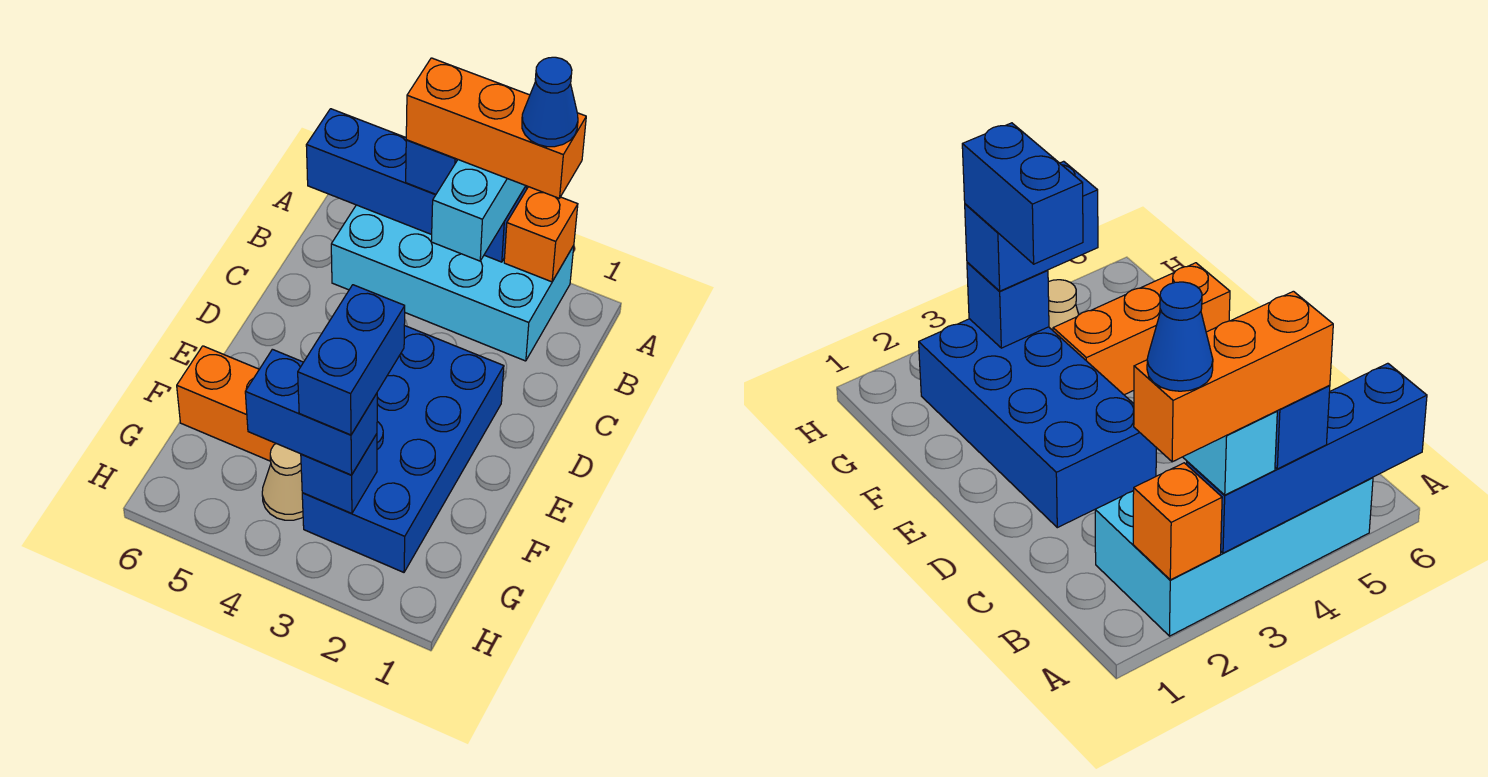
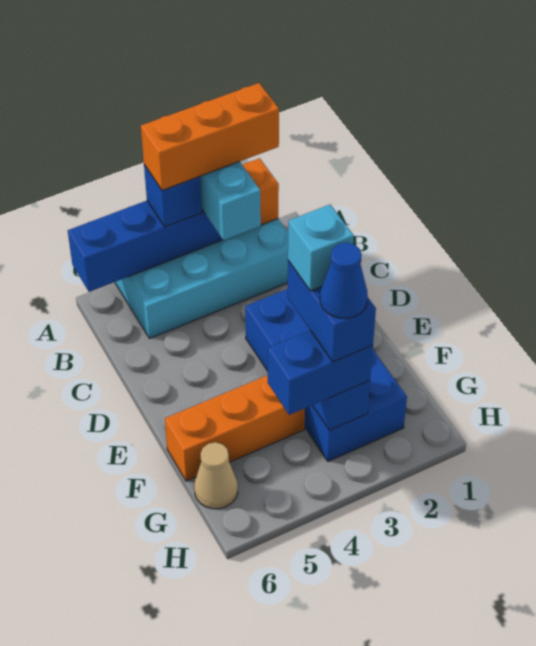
blue cone A2 level 5 -> blue cone G3 level 5
none -> cyan brick F3 level 5
tan cone G4 level 1 -> tan cone G6 level 1

